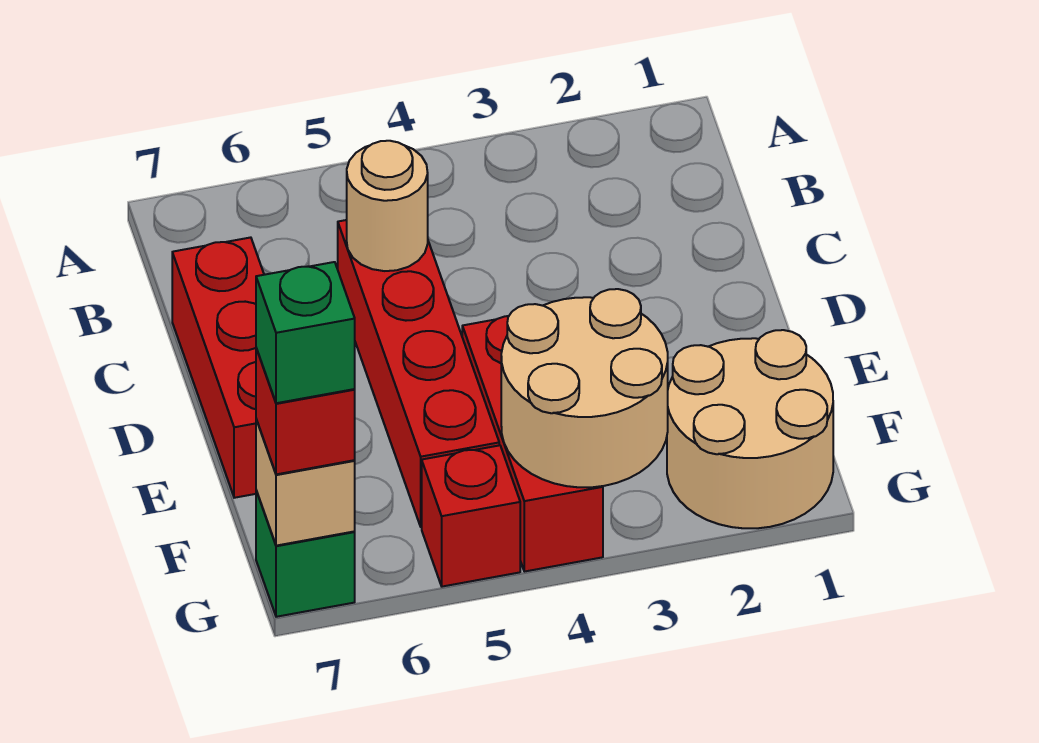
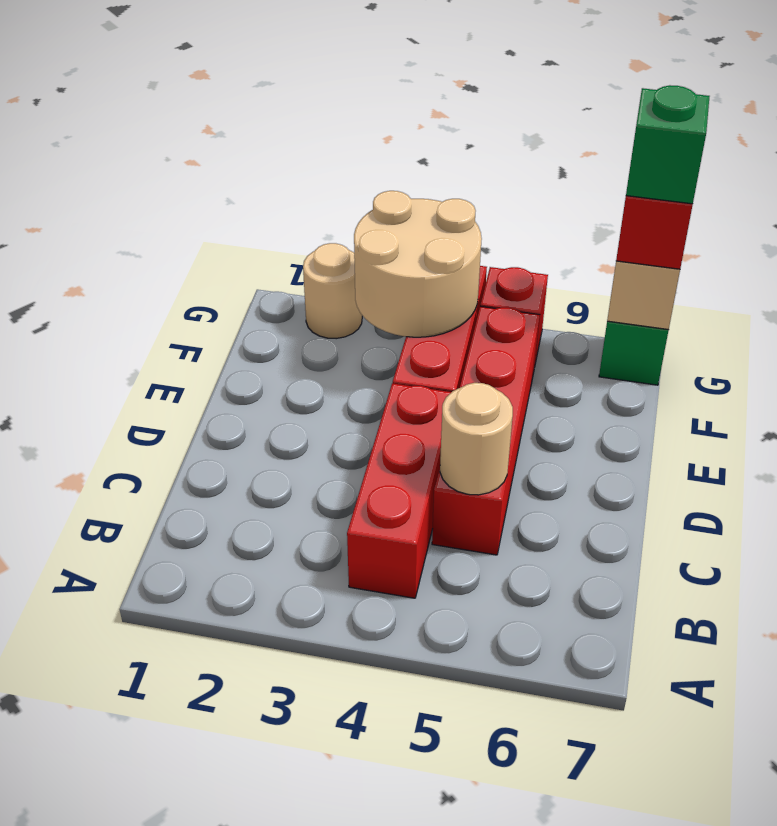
red brick C7:E7 level 1 -> red brick B4:D4 level 1
tan round brick F1:G2 level 1 -> tan round brick G2 level 1

